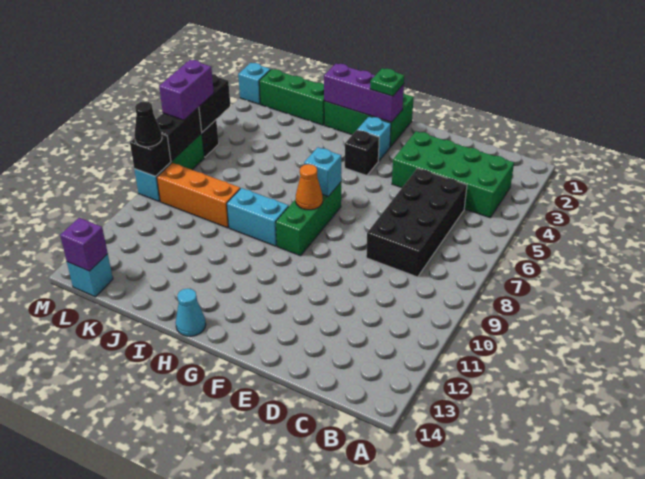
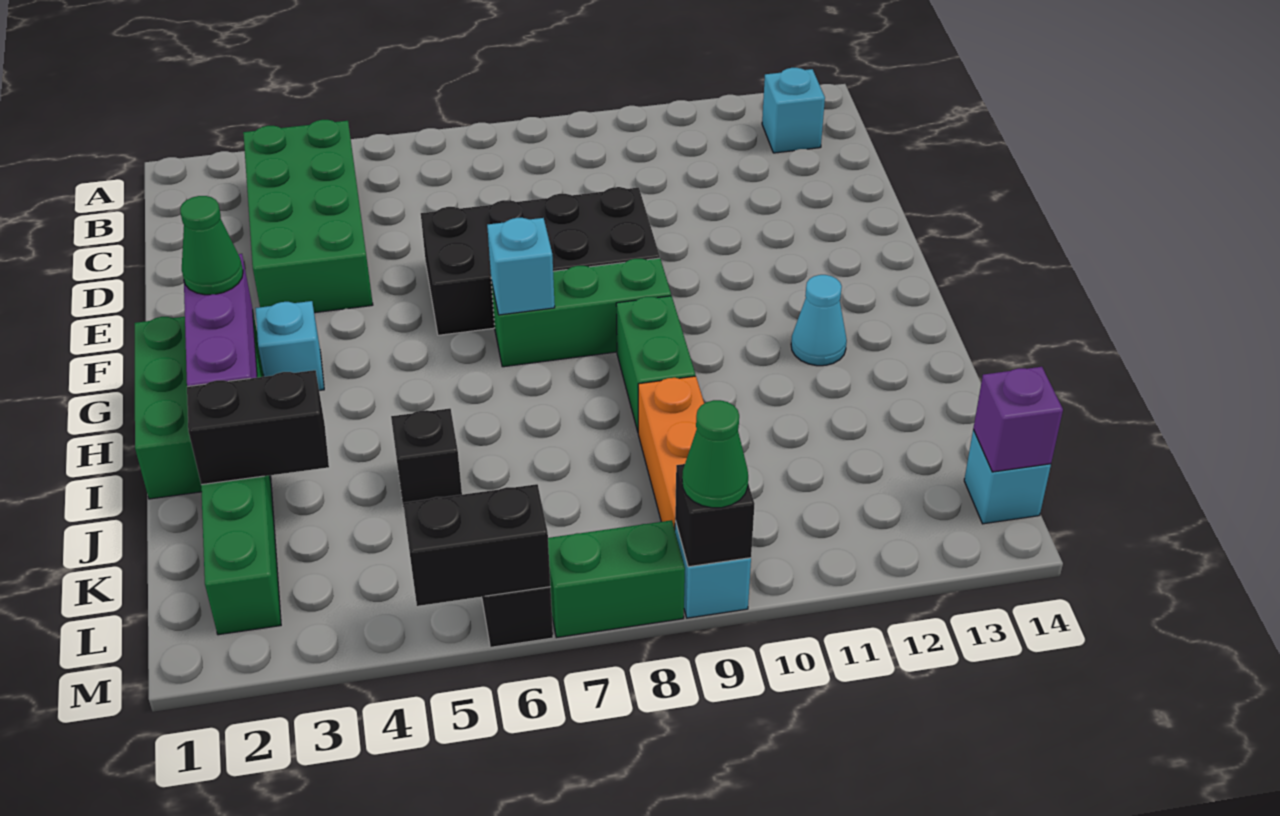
black brick C5:D8 level 1 -> black brick E6:F9 level 1
green plate G2 level 3 -> green cone G2 level 3
black brick G4 level 1 -> black brick J5 level 1
orange cone G8 level 2 -> none
cyan brick H9:I9 level 1 -> green brick H9:I9 level 1
cyan cone H14 level 1 -> cyan cone H12 level 1
cyan brick M2 level 1 -> cyan brick B13 level 1
purple brick M6:M7 level 3 -> none
black brick M7:M8 level 2 -> black brick J2:J3 level 2
black cone M9 level 3 -> green cone M9 level 3

